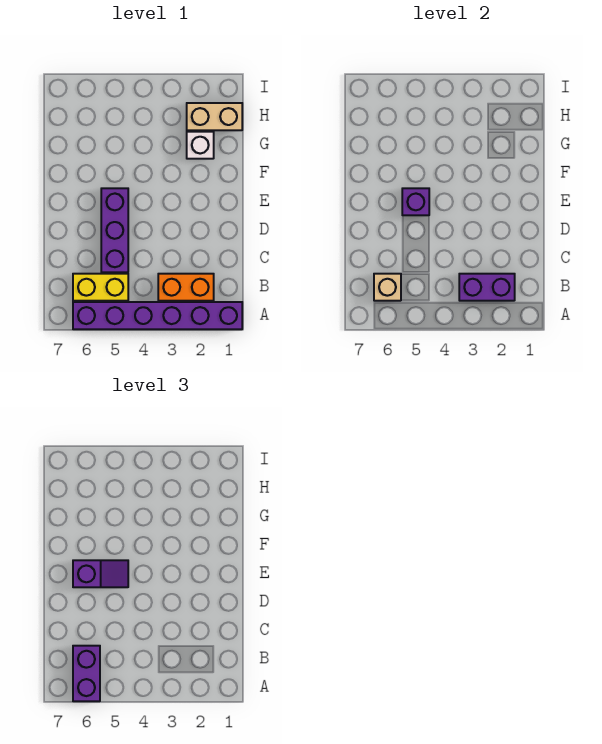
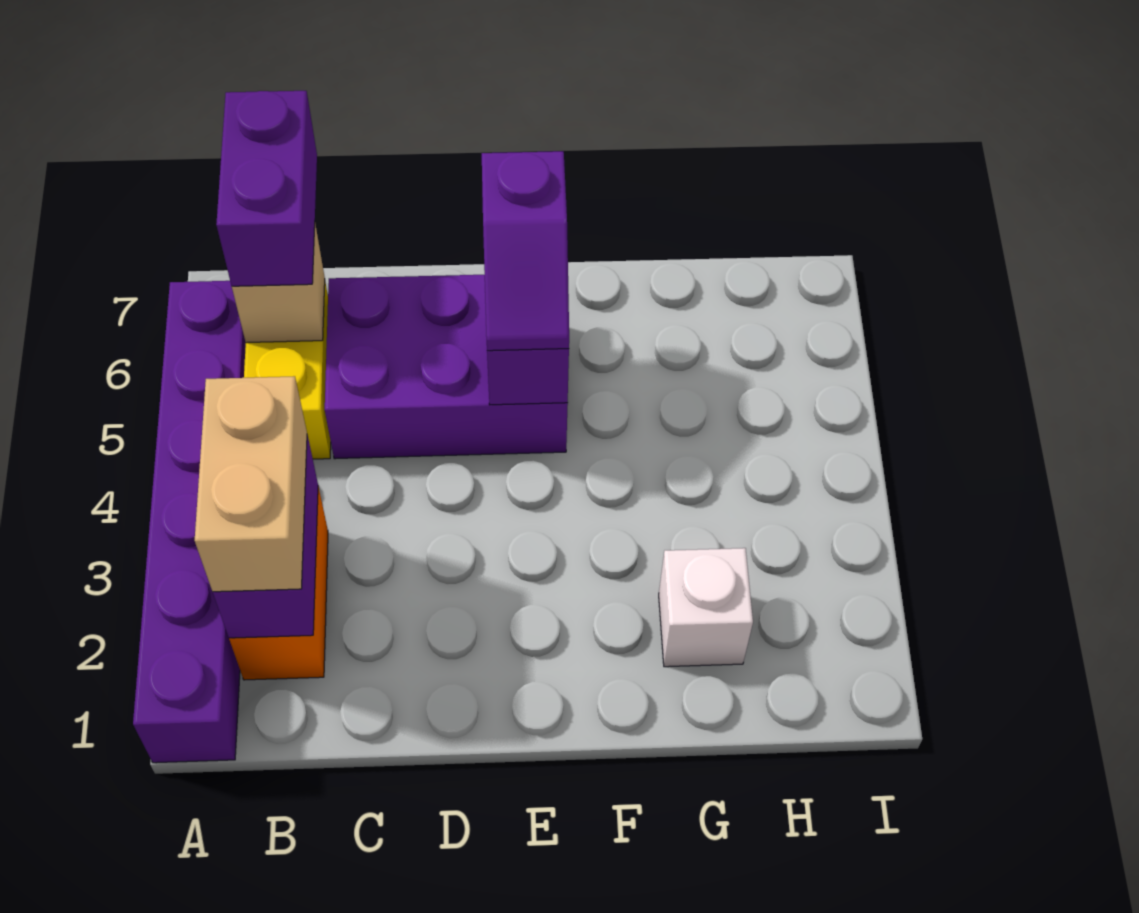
purple brick A6:B6 level 3 -> purple brick B6:B7 level 3
purple brick C5:E5 level 1 -> purple brick C5:E6 level 1
tan brick H1:H2 level 1 -> tan brick B2:B3 level 3

